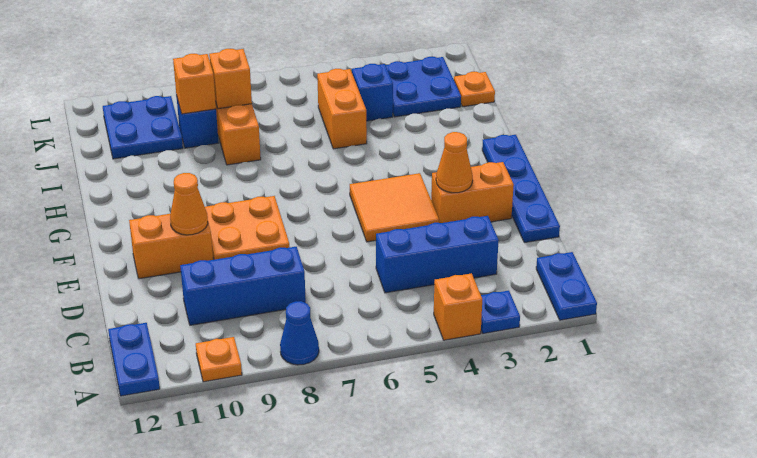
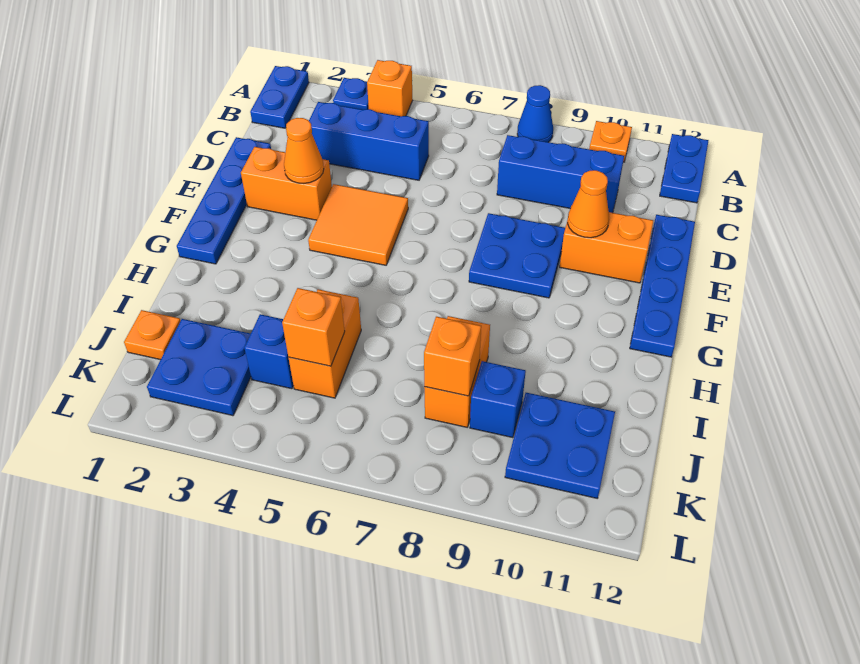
none -> blue plate D12:G12 level 1
orange plate E8:F9 level 1 -> blue plate E8:F9 level 1
orange brick J9 level 2 -> orange brick J5 level 2

